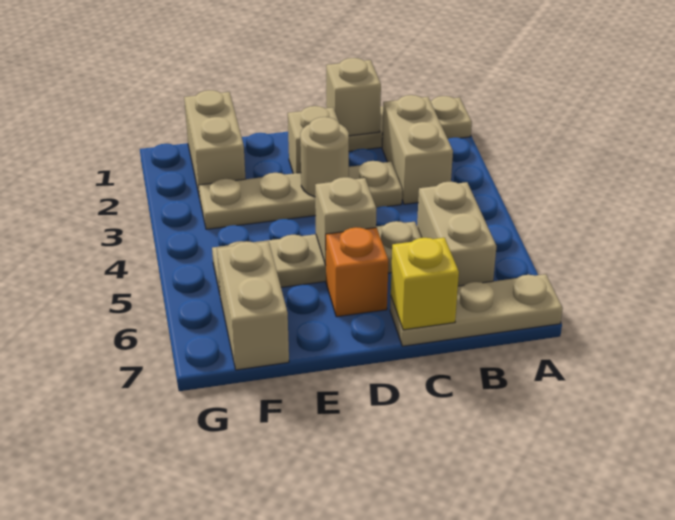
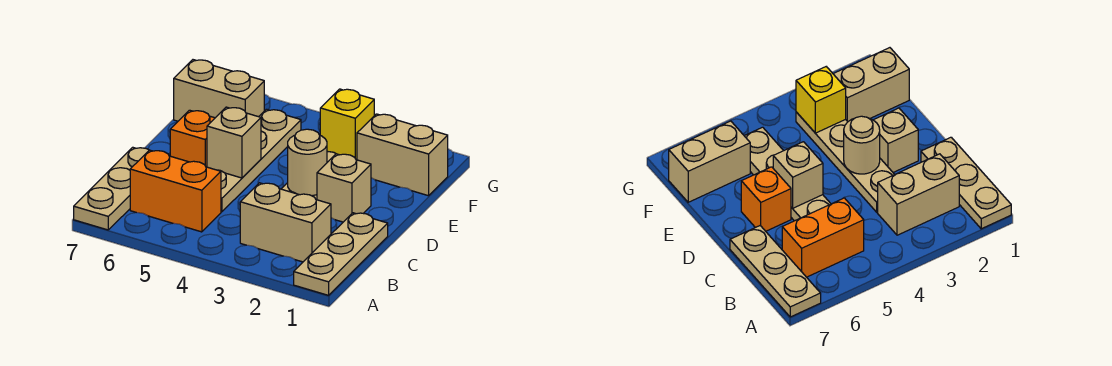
tan brick B5:B6 level 1 -> orange brick B5:B6 level 1
tan brick C1 level 2 -> none
yellow brick C7 level 2 -> yellow brick F3 level 2

